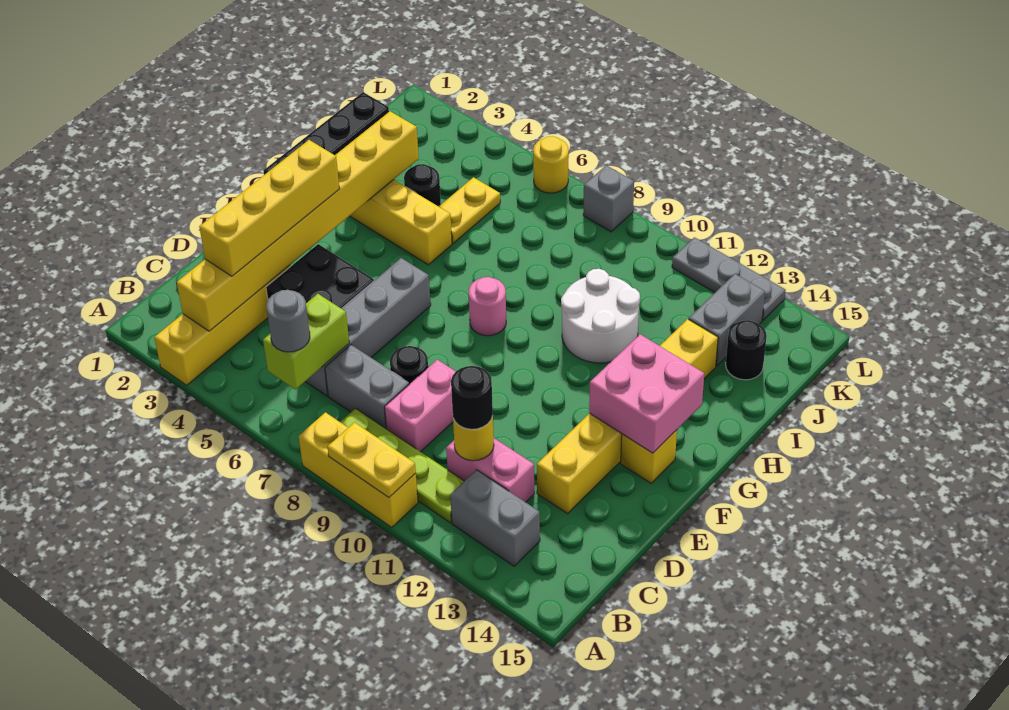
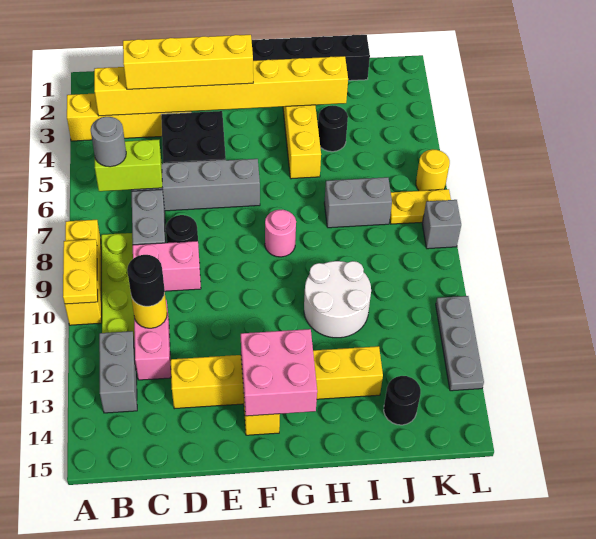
yellow plate I5:J5 level 1 -> yellow plate K7:L7 level 1
grey brick J13:K13 level 1 -> grey brick I7:J7 level 1

